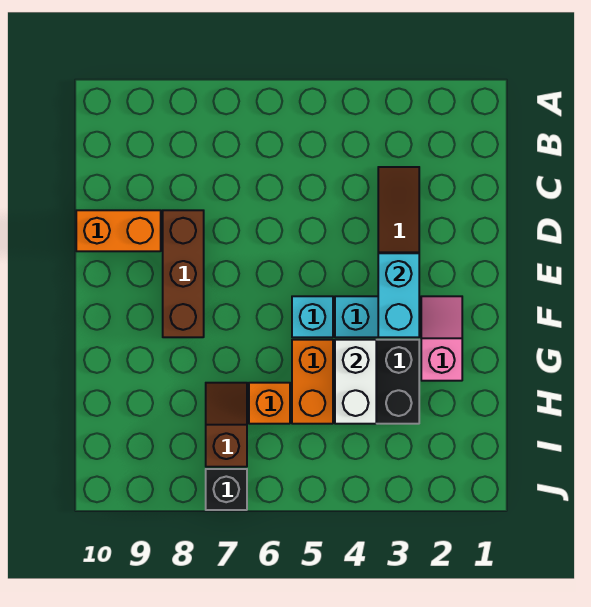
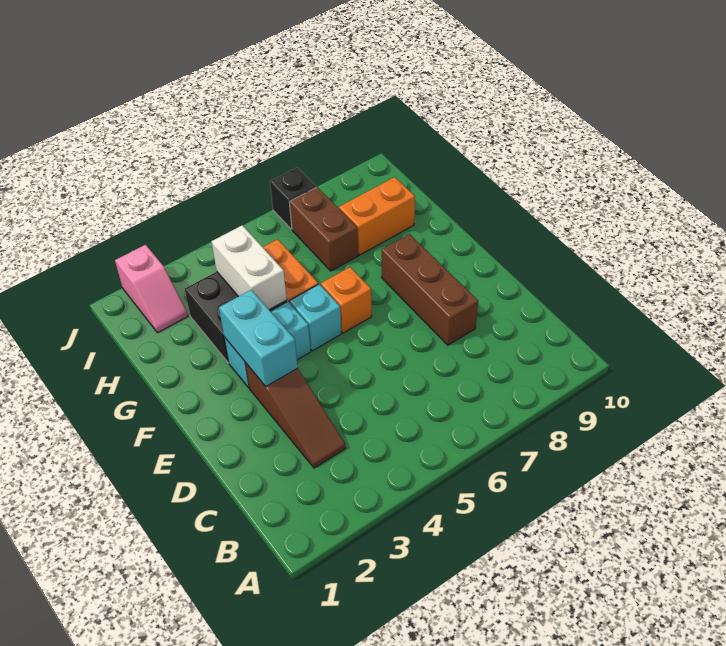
orange brick D9:D10 level 1 -> orange brick H8:H9 level 1
pink slope F2:G2 level 1 top G -> pink slope I2:J2 level 1 top J
orange brick H6 level 1 -> orange brick F6 level 1
brown slope H7:I7 level 1 top I -> brown brick H7:I7 level 1

